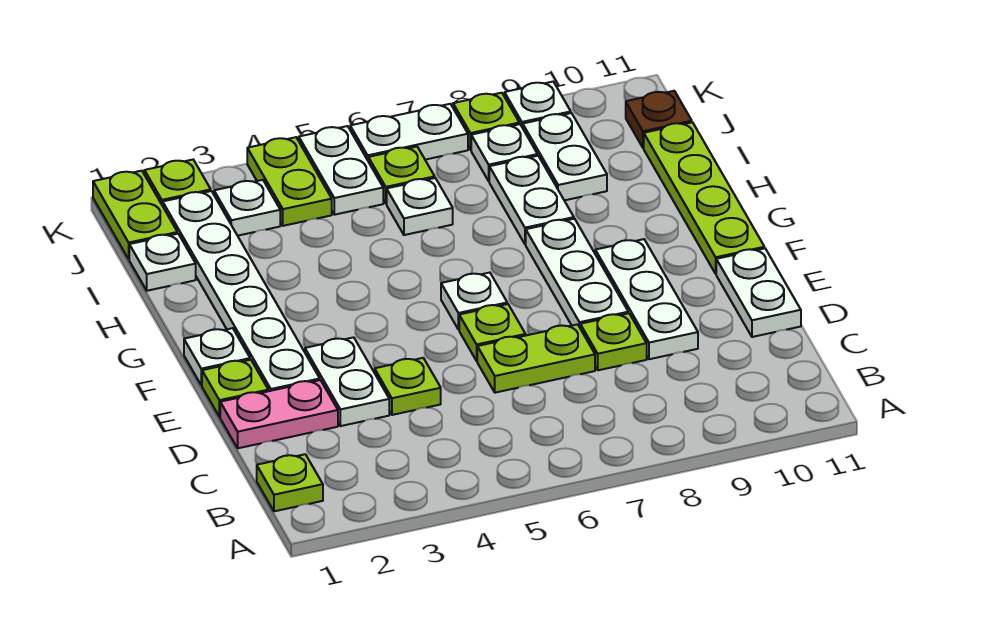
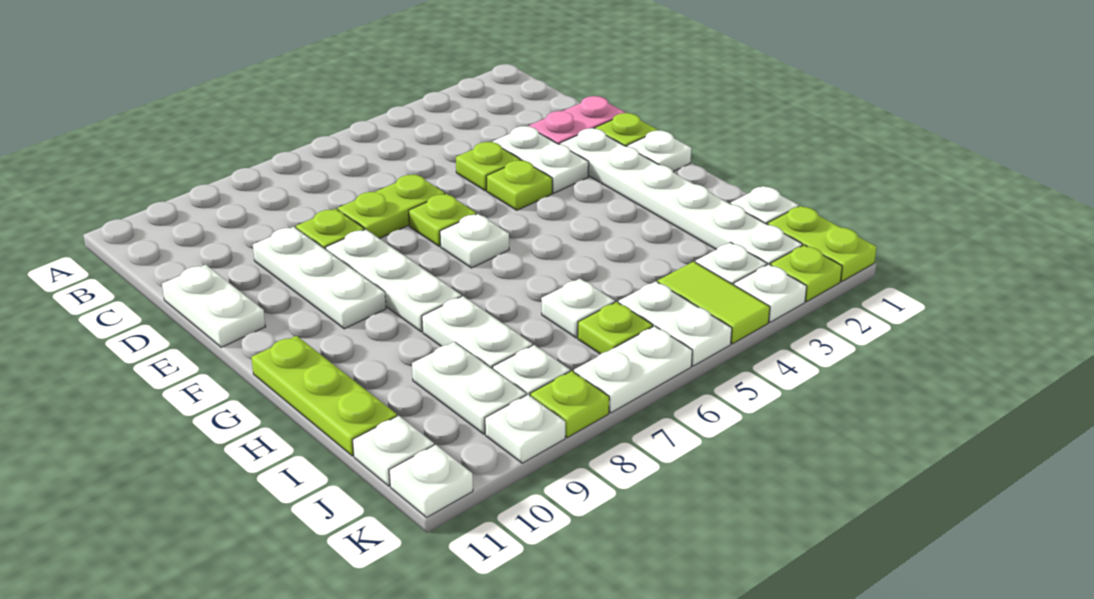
lime plate B1 level 1 -> lime plate E4 level 1
lime plate F11:I11 level 1 -> lime plate G11:I11 level 1
lime plate J4:K4 level 1 -> lime tile J4:K4 level 1
brown plate J11 level 1 -> white plate J11 level 1
none -> white plate K3 level 1
none -> white plate K11 level 1

